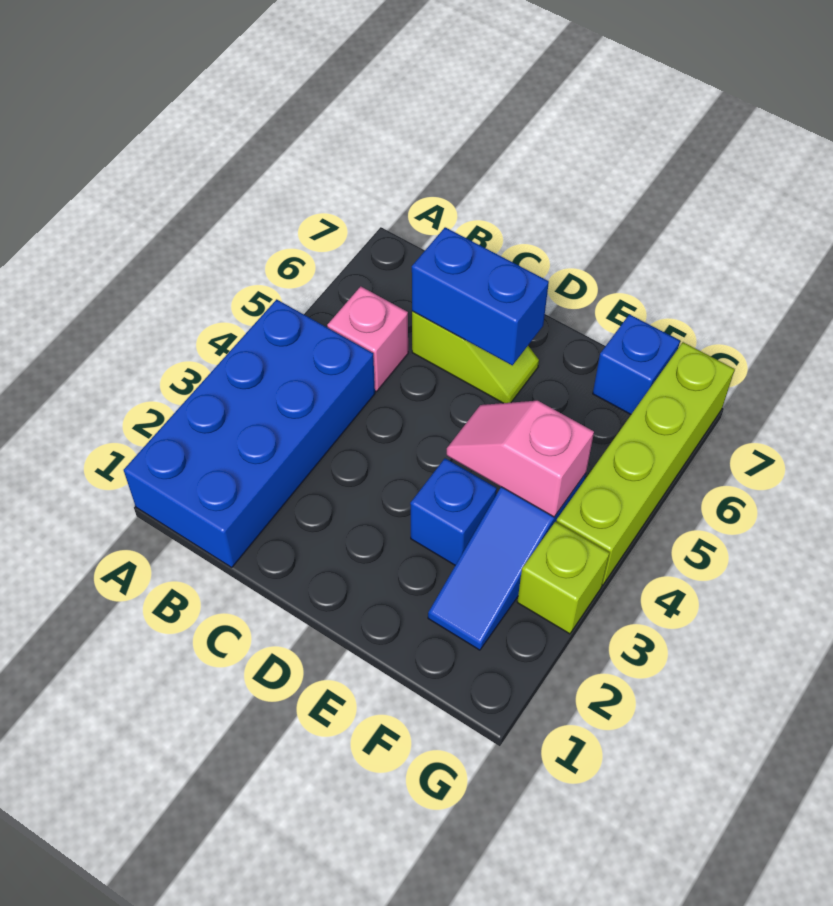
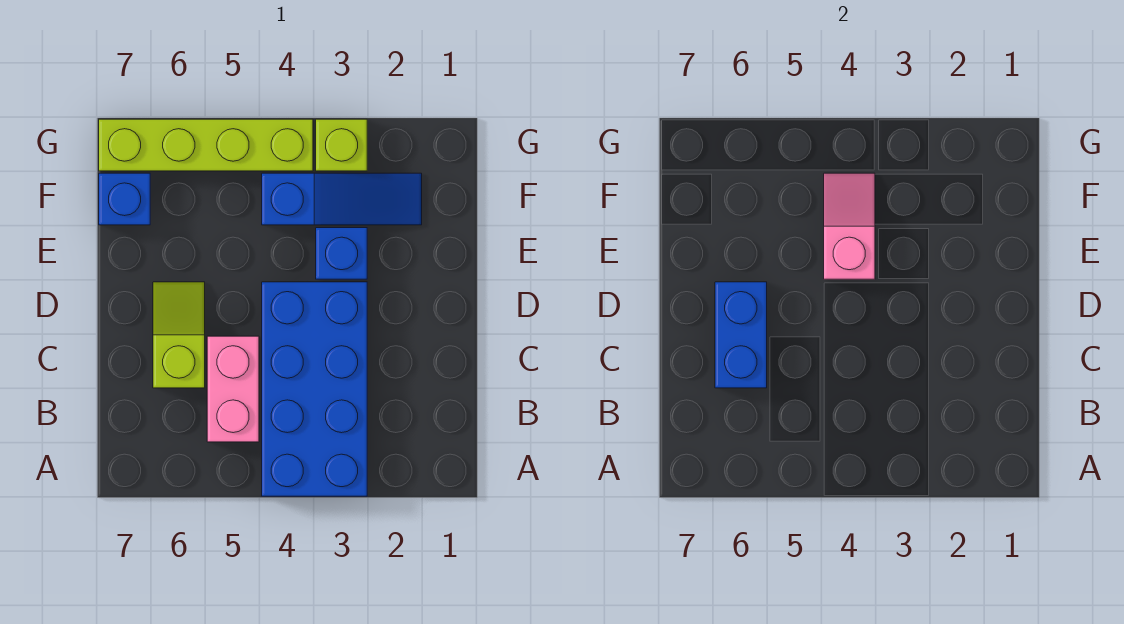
blue brick A1:B4 level 1 -> blue brick A3:D4 level 1
pink brick B5 level 1 -> pink brick B5:C5 level 1
pink slope E4:F4 level 2 top F -> pink slope E4:F4 level 2 top E

